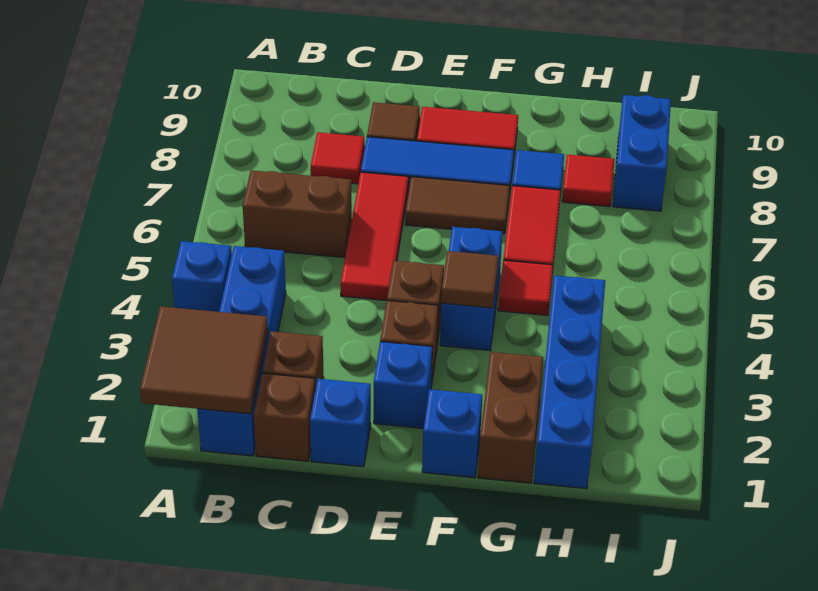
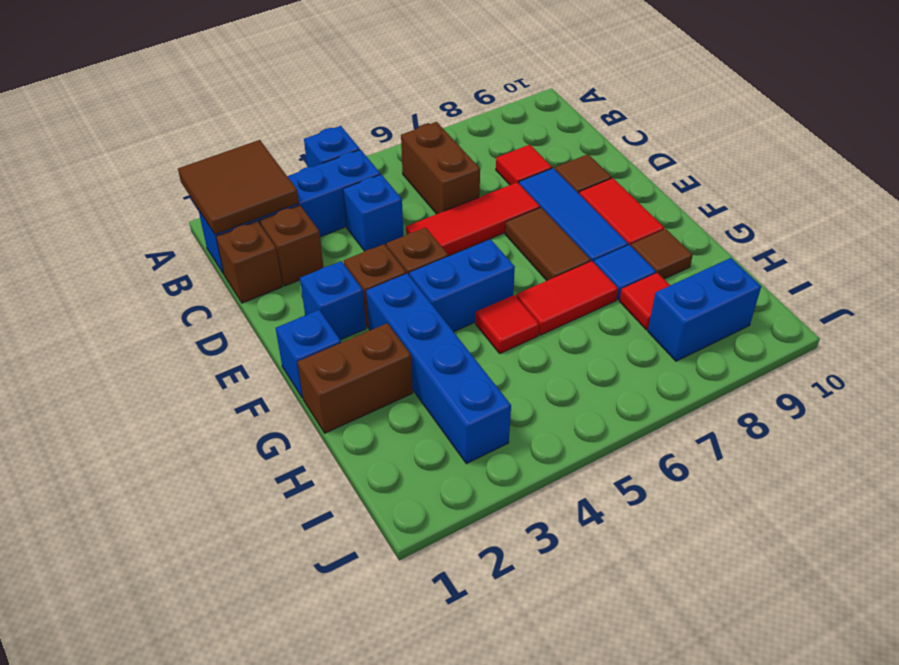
blue brick D1 level 1 -> blue brick C4 level 1
brown tile F4 level 2 -> brown tile G9 level 1
blue brick H1:H4 level 1 -> blue brick F3:I3 level 1

